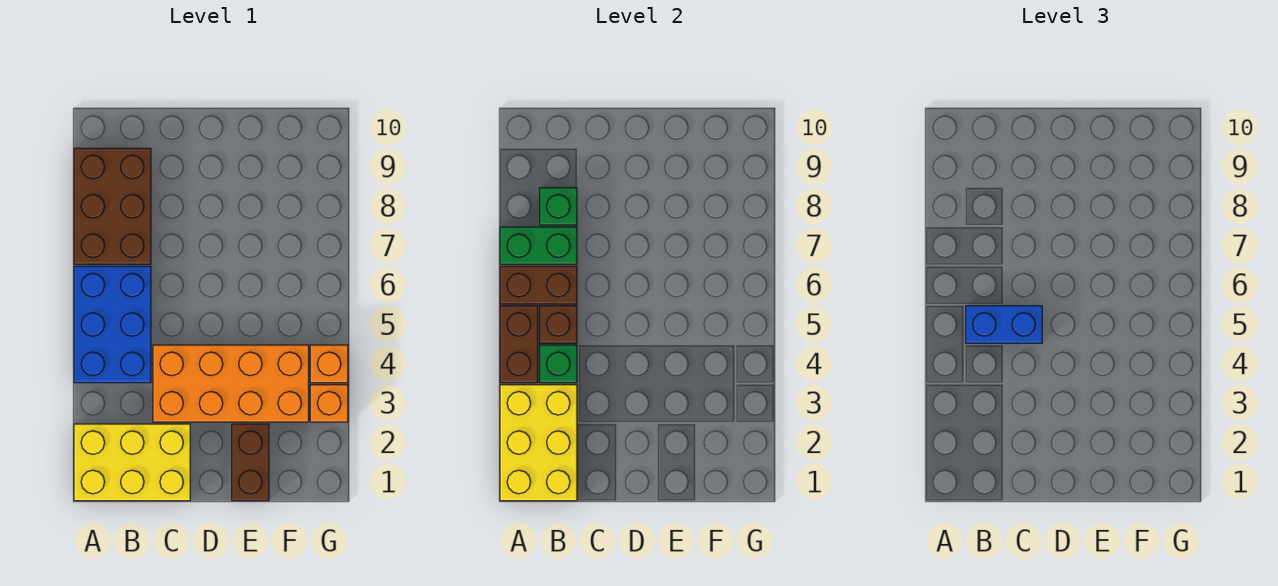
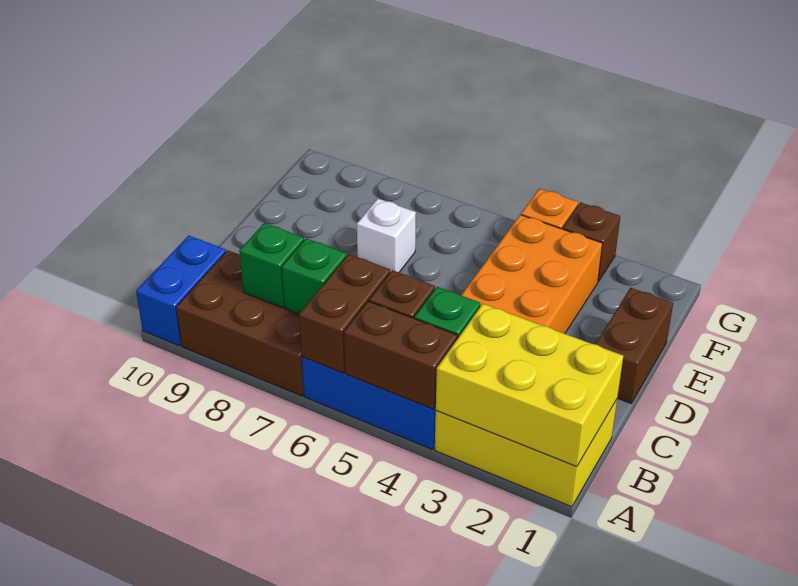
yellow brick A1:C2 level 1 -> yellow brick A1:B3 level 1
green brick A7:B7 level 2 -> green brick B7 level 2
blue brick B5:C5 level 3 -> blue brick A10:B10 level 1
brown brick E1:E2 level 1 -> brown brick D1:E1 level 1
none -> white brick E7 level 1
orange brick G3 level 1 -> brown brick G3 level 1

